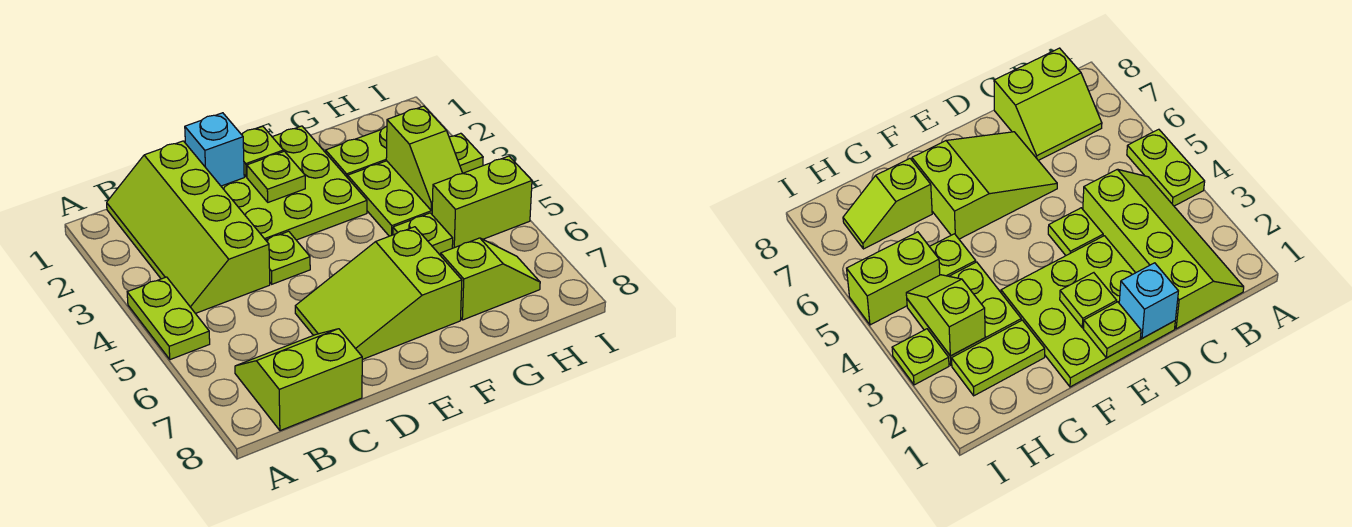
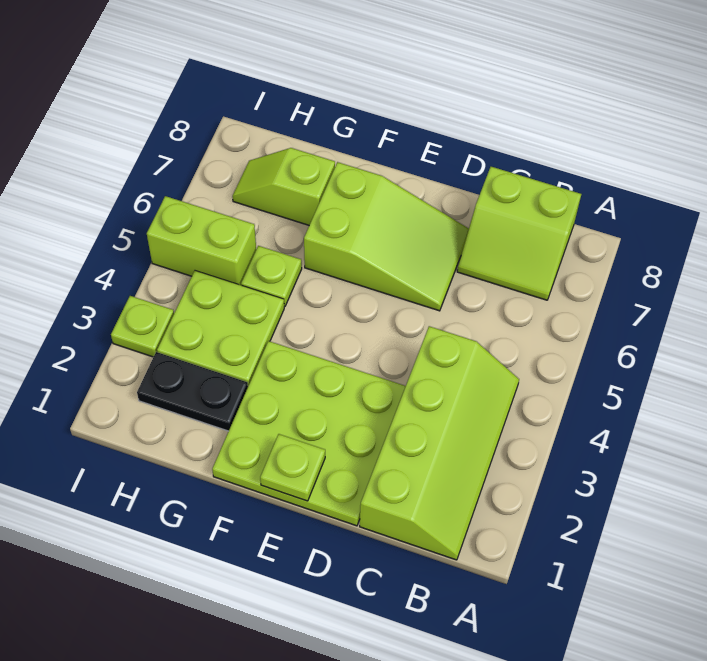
lime plate A4:A5 level 1 -> none
cyan brick D1 level 2 -> none
lime plate D4 level 1 -> none
lime plate E2 level 2 -> none
lime plate G2:H2 level 1 -> black plate G2:H2 level 1
lime slope H3:H4 level 2 top 3 -> none

